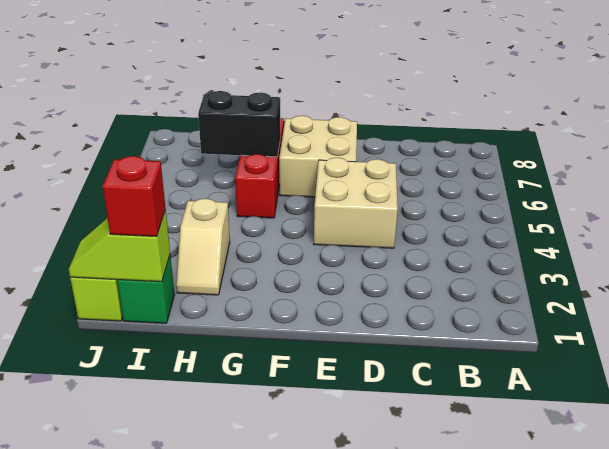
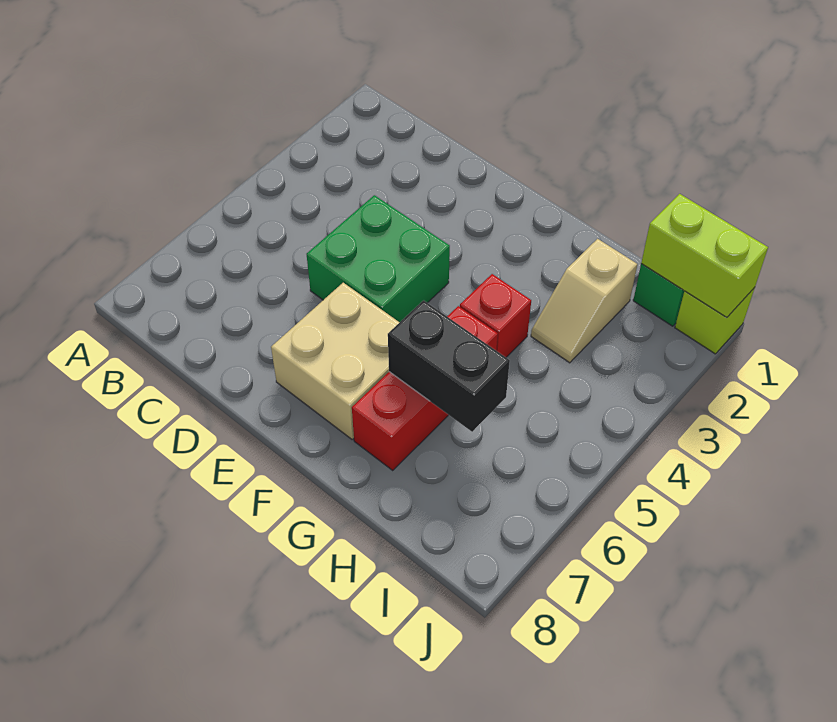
tan brick D4:E5 level 1 -> green brick D4:E5 level 1
tan slope H2:H3 level 1 top 3 -> tan slope H2:H3 level 1 top 2
lime slope I1:J1 level 2 top I -> lime brick I1:J1 level 2
red brick I1 level 3 -> red brick G4 level 1

